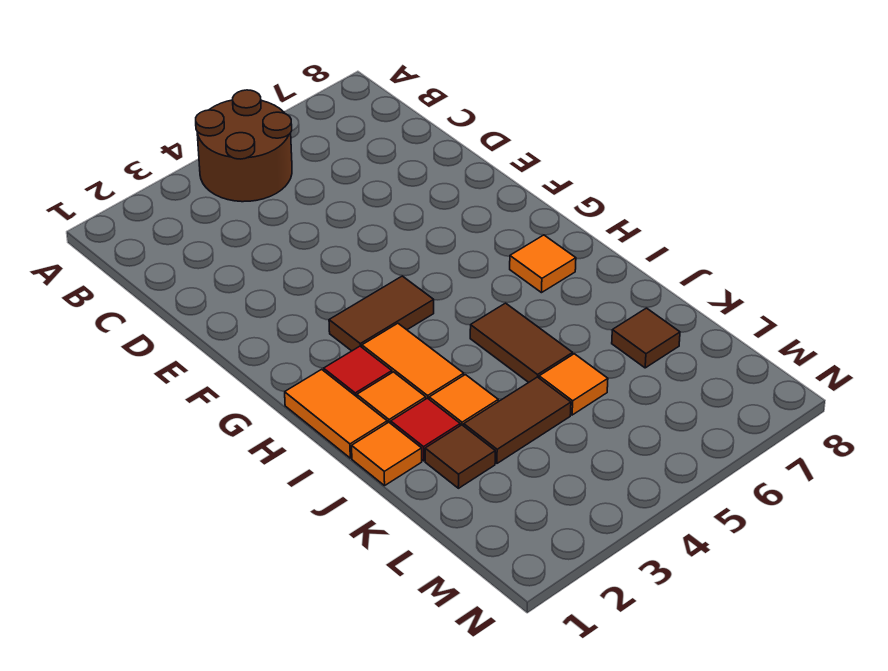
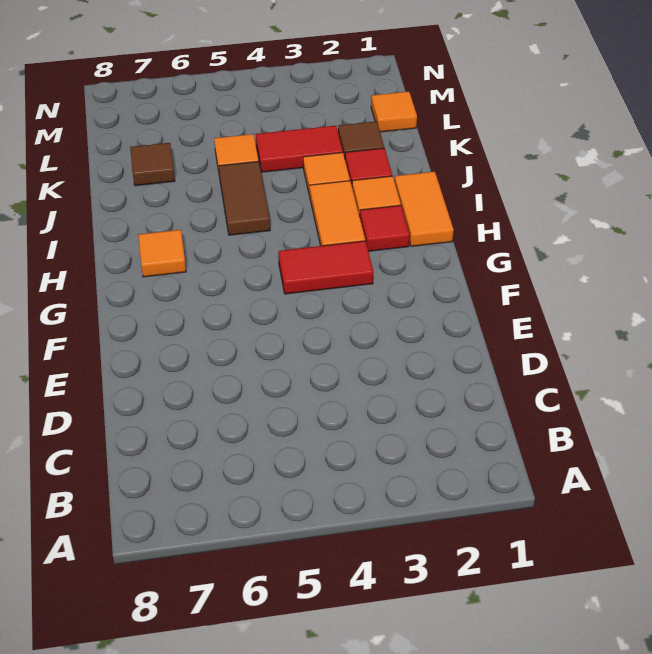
brown round brick A4:B5 level 1 -> none
brown tile G3:G4 level 1 -> red tile G3:G4 level 1
orange tile J1 level 1 -> orange tile L1 level 1
brown tile K3:K4 level 1 -> red tile K3:K4 level 1

